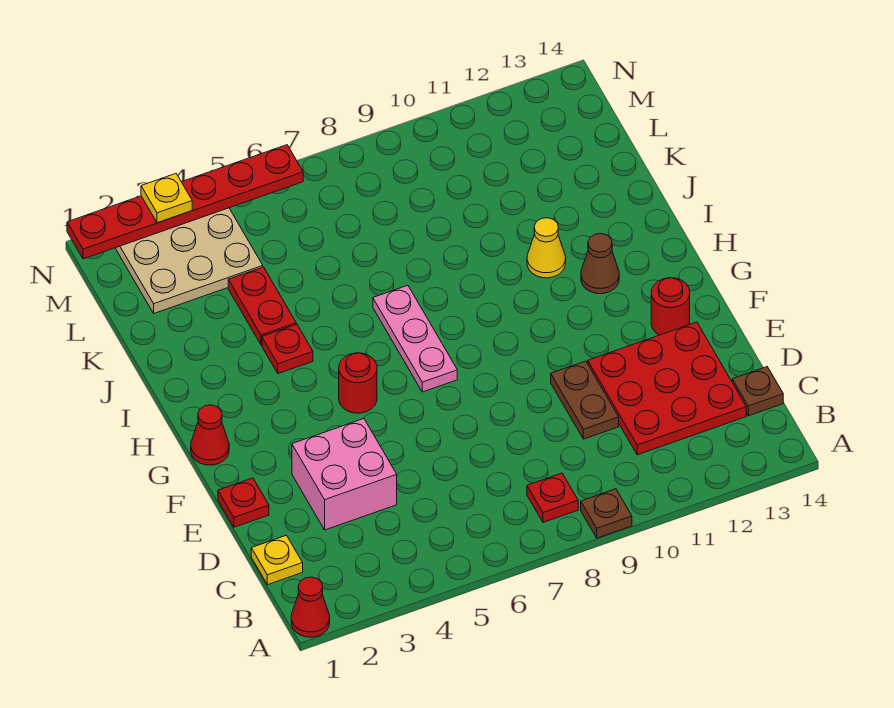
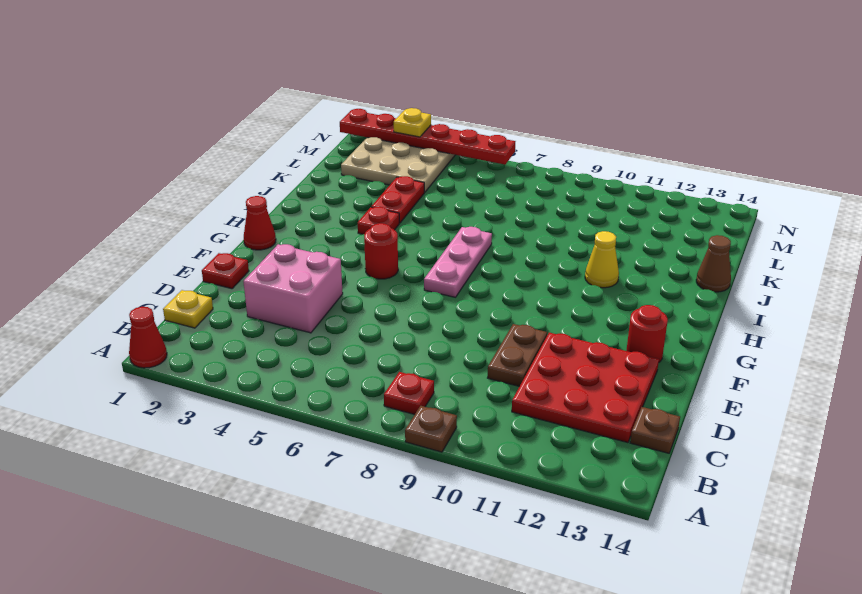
brown cone H12 level 1 -> brown cone J14 level 1

